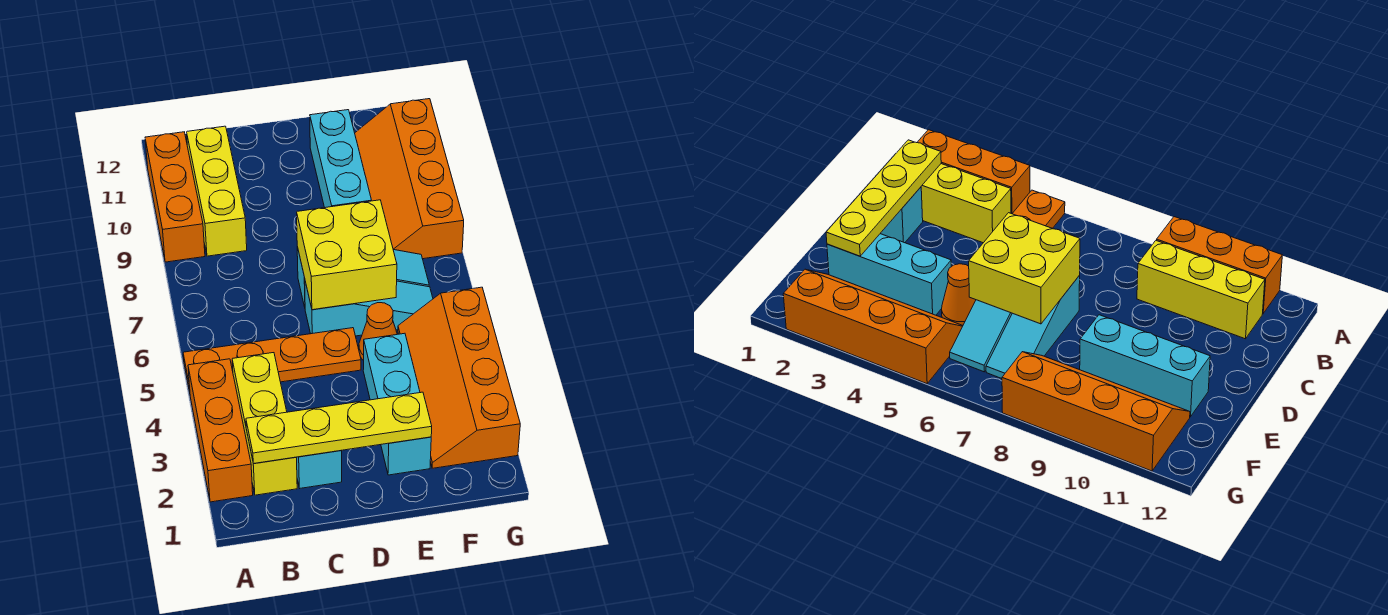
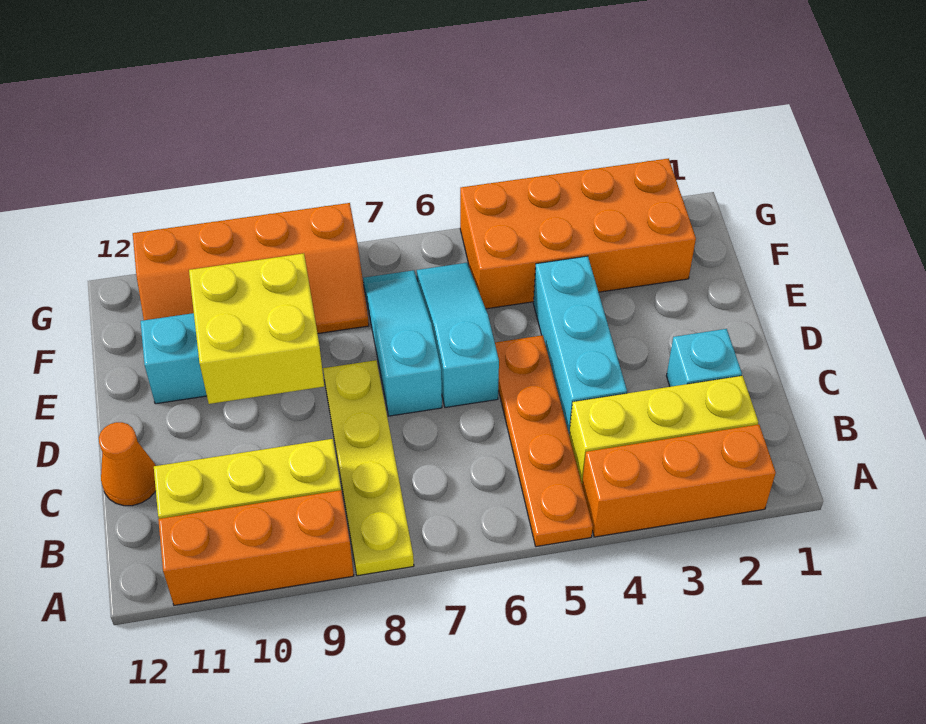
yellow plate B2:E2 level 2 -> yellow plate A8:D8 level 1
yellow brick D6:E7 level 2 -> yellow brick D9:E10 level 2
cyan brick E2:E4 level 1 -> cyan brick C4:E4 level 1
orange cone E5 level 1 -> orange cone C12 level 1
orange slope F2:G5 level 1 top G -> orange brick F2:G5 level 1

